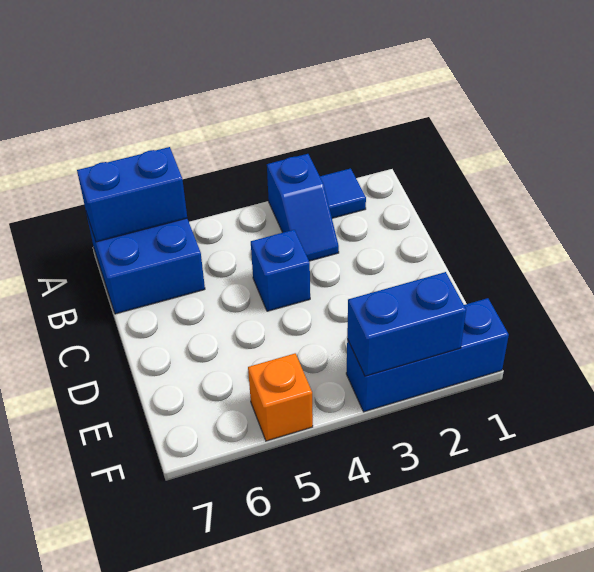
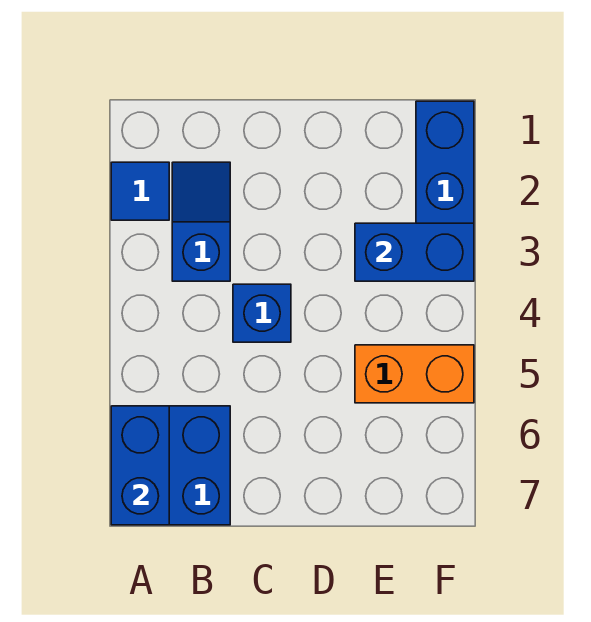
blue slope A3:B3 level 1 top A -> blue slope B2:B3 level 1 top 3
blue brick F2:F3 level 2 -> blue brick E3:F3 level 2
orange brick F5 level 1 -> orange brick E5:F5 level 1

